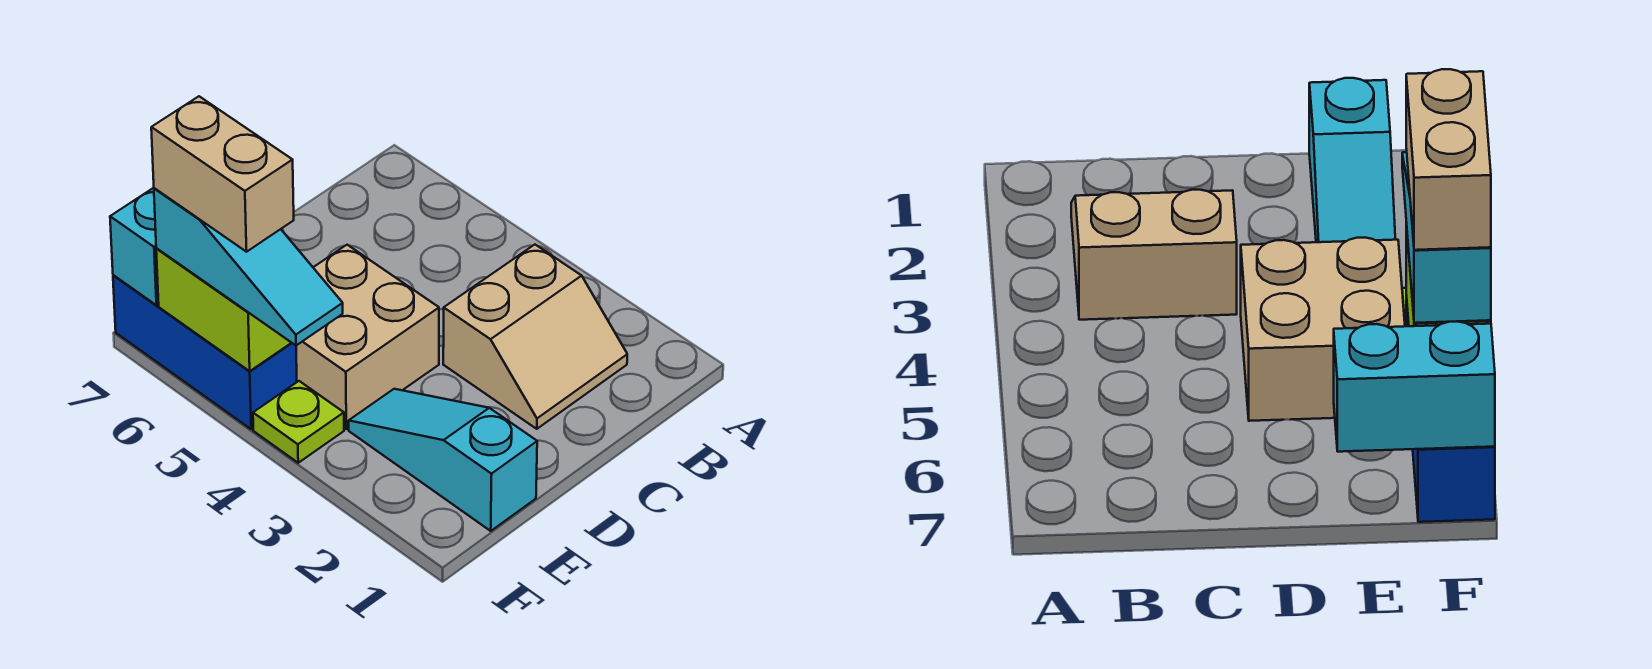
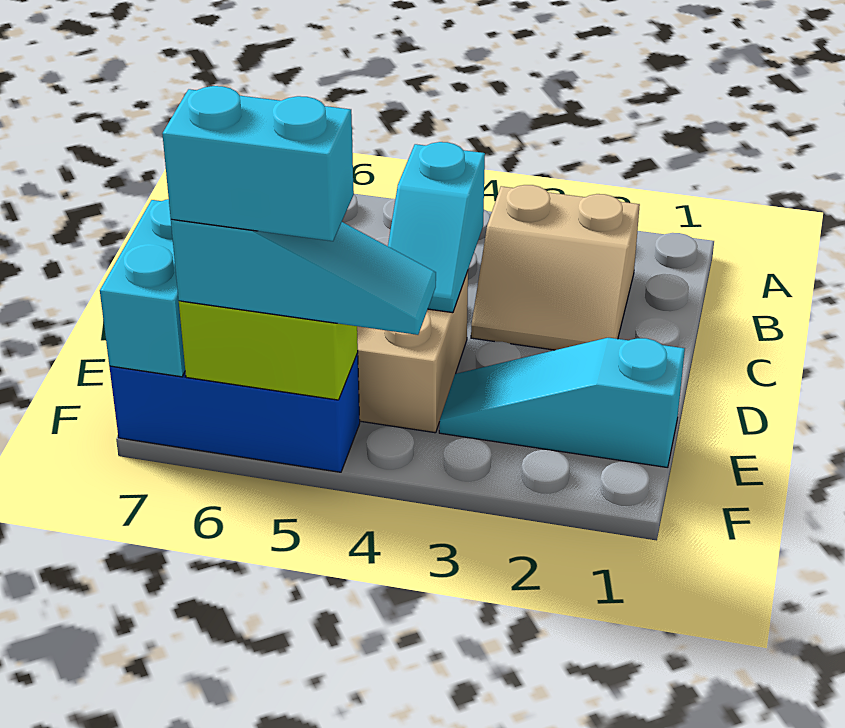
tan slope B2:C3 level 1 top 3 -> tan slope B2:C3 level 1 top B
none -> cyan slope C4:D4 level 2 top C
lime plate F4 level 1 -> none
tan brick F5:F6 level 4 -> cyan brick F5:F6 level 4

